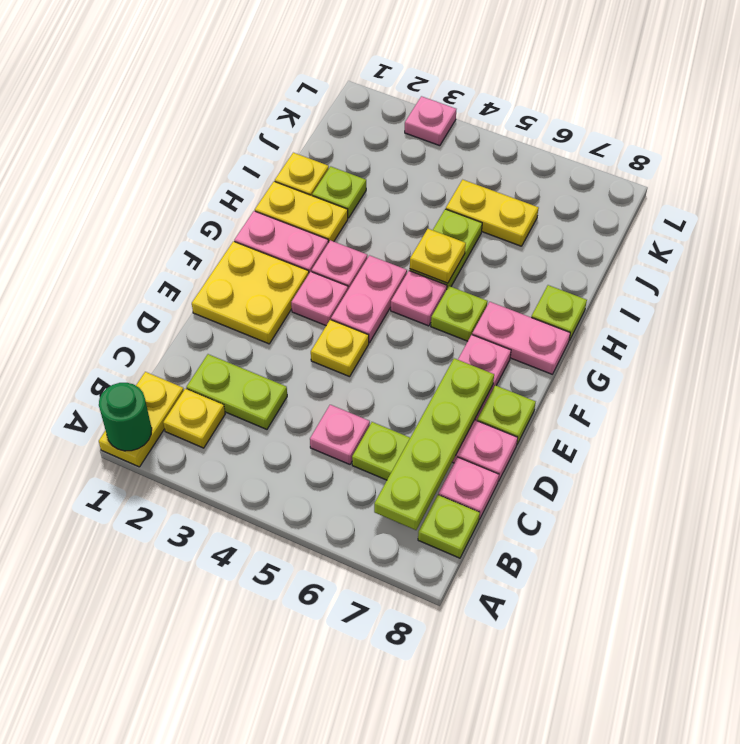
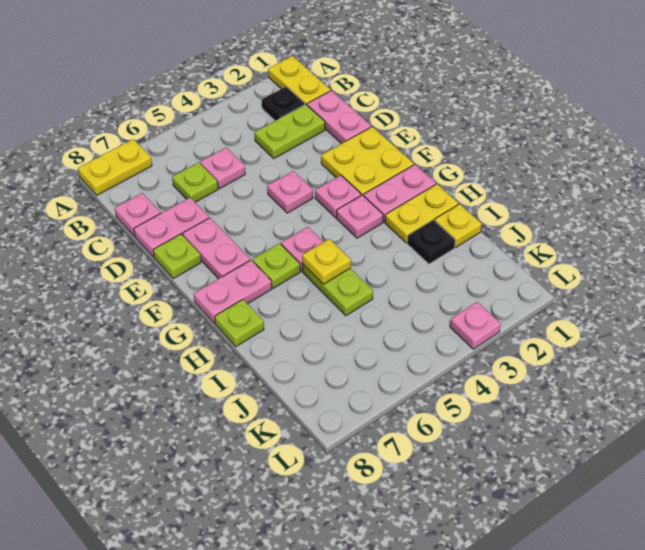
green round brick A1 level 2 -> none
yellow plate B2 level 1 -> black plate B2 level 1
lime plate B7:E7 level 2 -> none
lime plate B8 level 1 -> none
yellow plate E4 level 1 -> pink plate E4 level 1
pink plate F4:G4 level 1 -> pink plate C1:D1 level 1
lime plate I2 level 1 -> black plate I2 level 1
yellow plate J5:J6 level 1 -> yellow plate A7:A8 level 1

